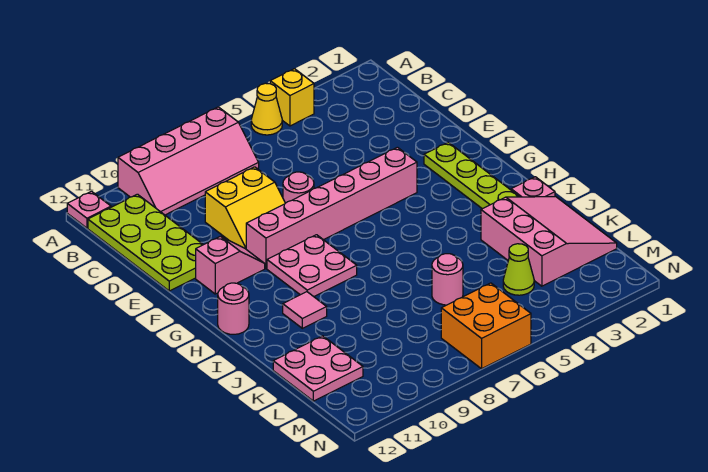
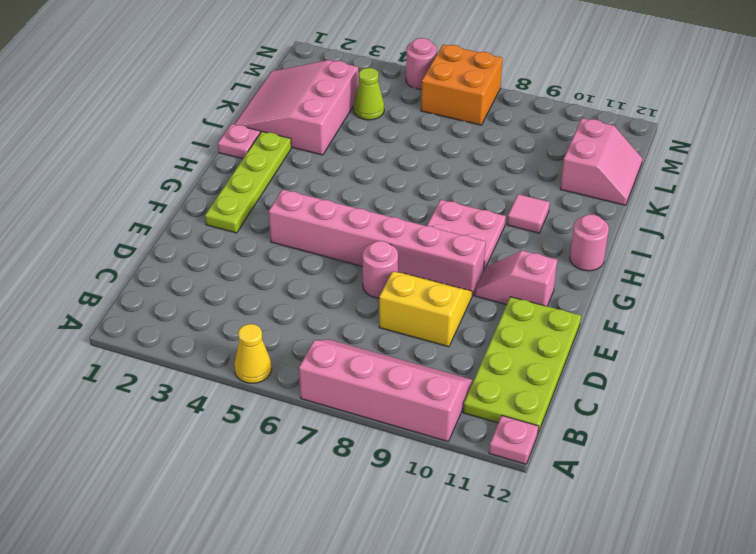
yellow brick A4 level 1 -> none
pink round brick K6 level 1 -> pink round brick N5 level 1
pink plate K11:L12 level 1 -> pink slope K11:L12 level 1 top 11

